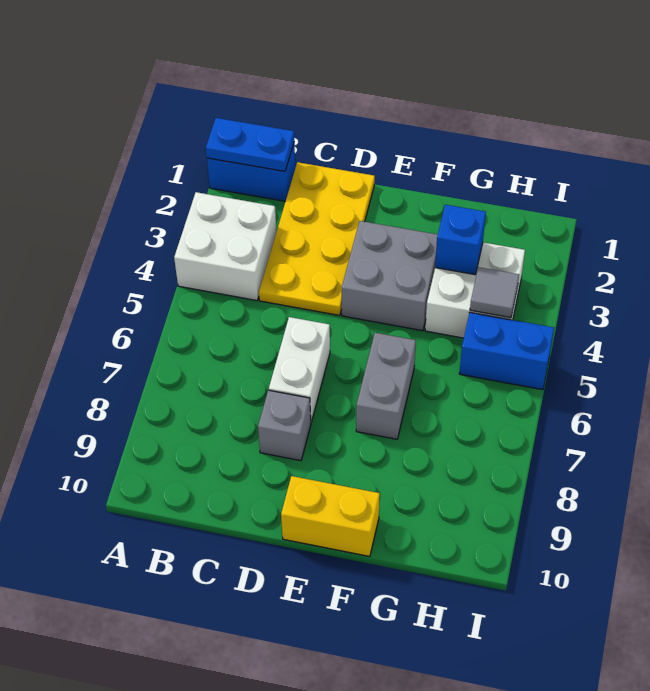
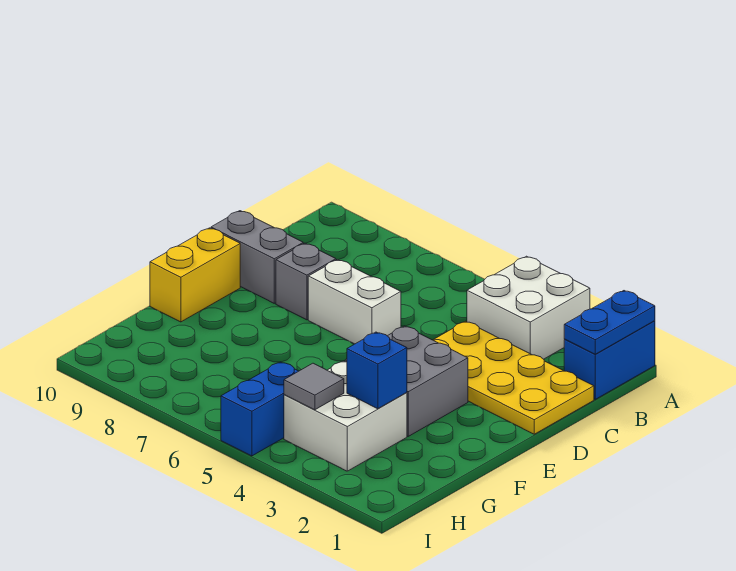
grey brick F6:F7 level 1 -> grey brick D9:D10 level 1

